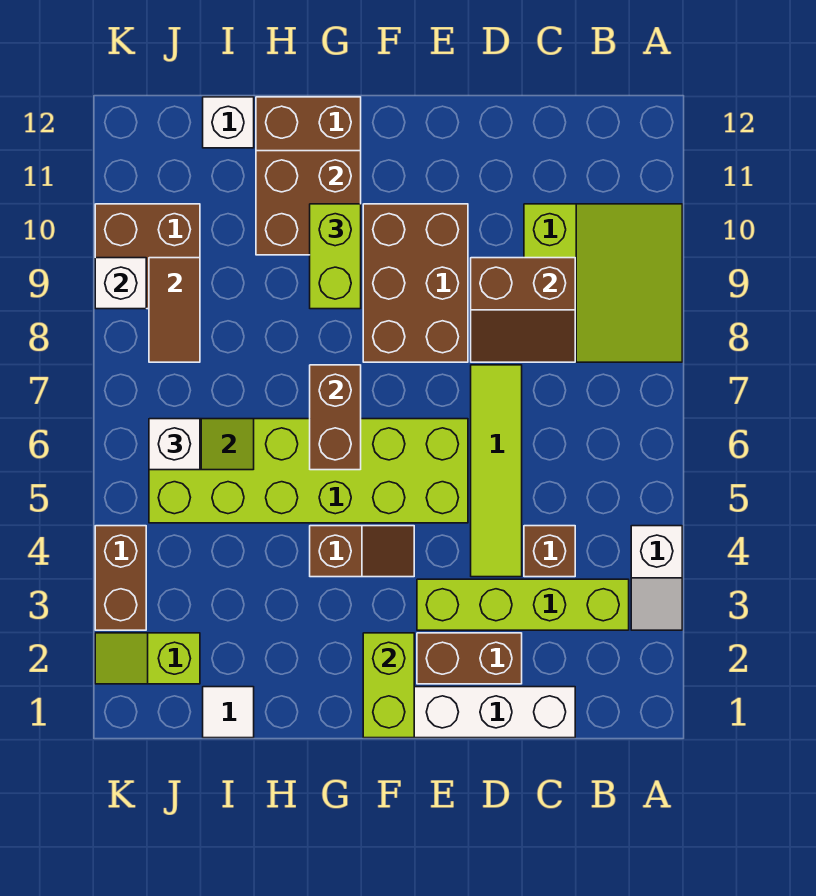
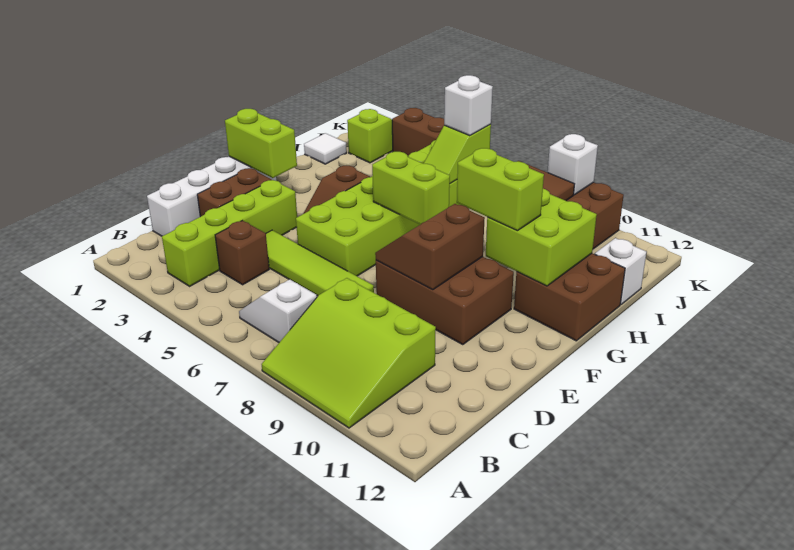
white slope A3:A4 level 1 top 4 -> white slope B6:B7 level 1 top 7
brown slope C8:D9 level 2 top 9 -> brown slope E8:F9 level 2 top 9
brown brick G6:G7 level 2 -> lime brick G6:G7 level 2
brown brick G10:H11 level 2 -> lime brick G10:H11 level 2

